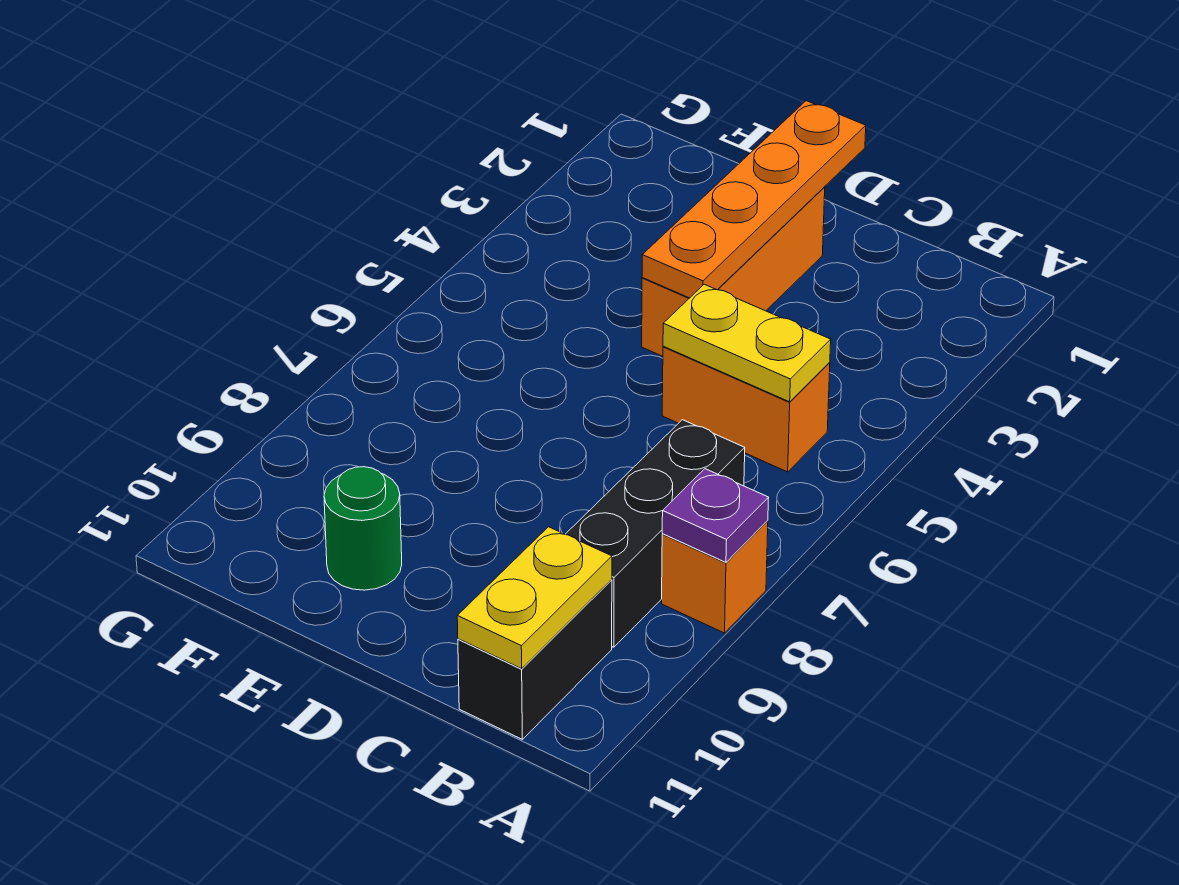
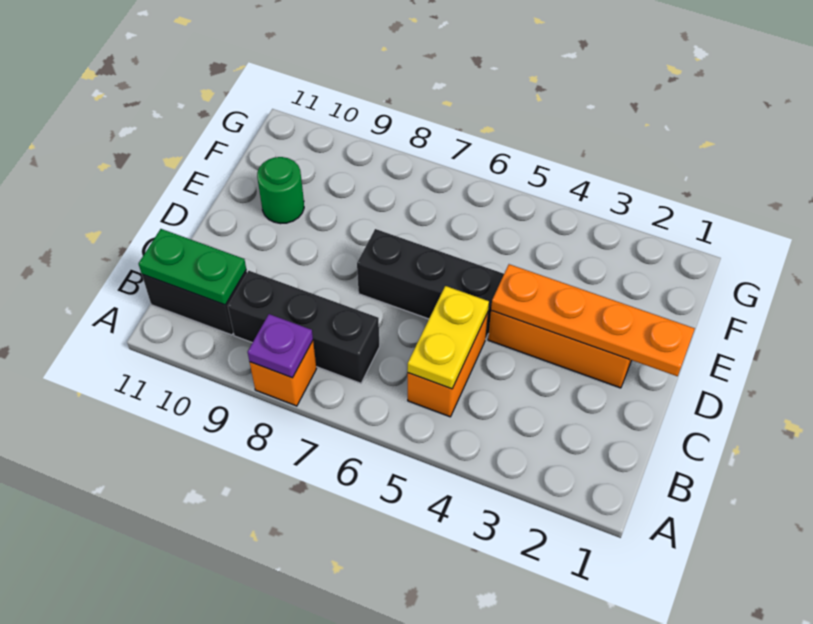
yellow plate B10:B11 level 2 -> green plate B10:B11 level 2
none -> black brick D5:D7 level 1

